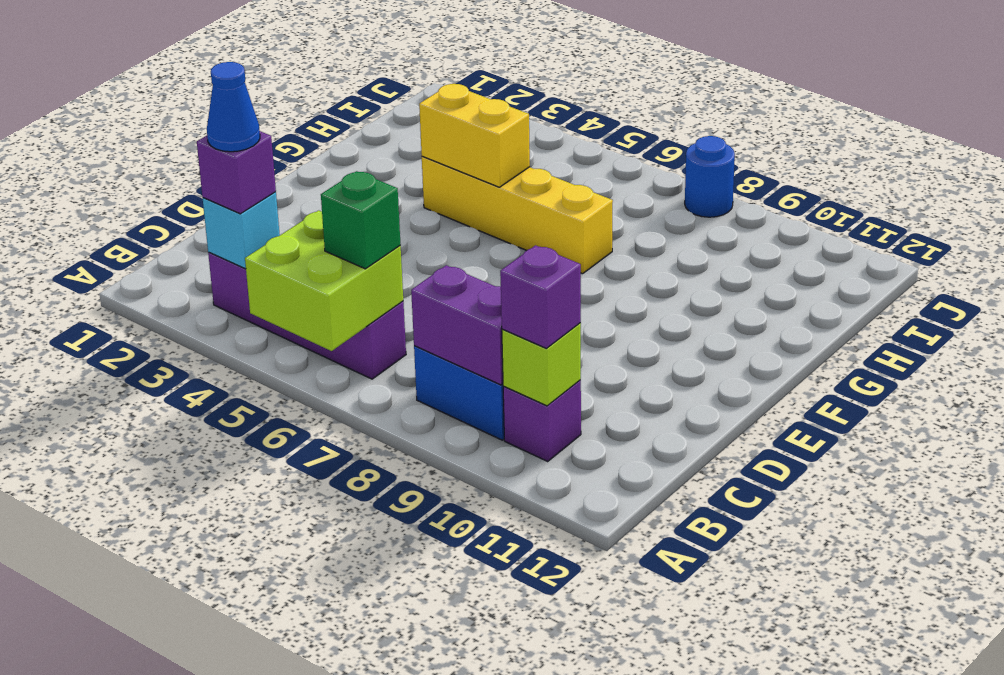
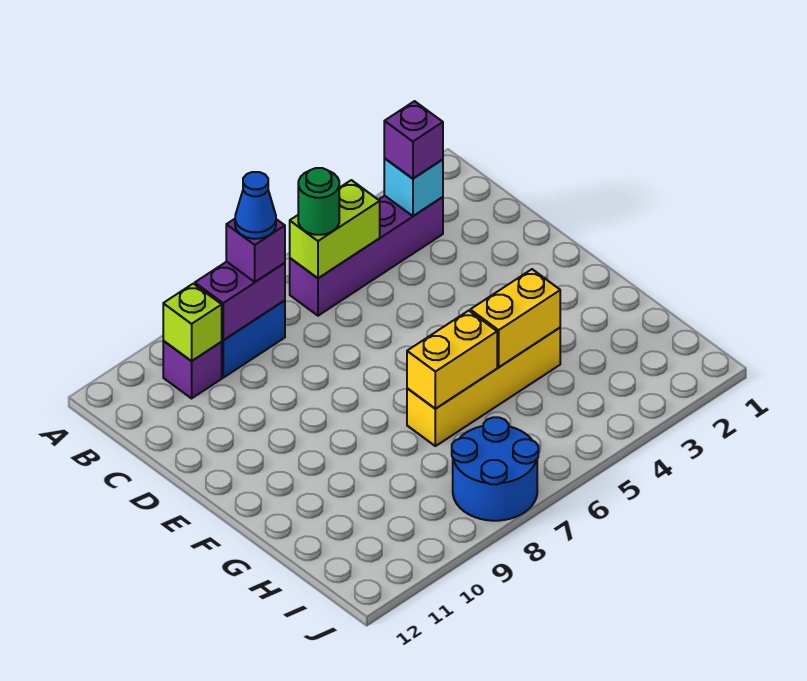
lime brick A5:B6 level 2 -> lime brick B5:B6 level 2
blue cone B3 level 4 -> blue cone B8 level 4
green brick B6 level 3 -> green round brick B6 level 3
purple brick B10 level 3 -> purple brick B8 level 3
none -> yellow brick G6:G7 level 2
blue round brick J8 level 1 -> blue round brick I7:J8 level 1

